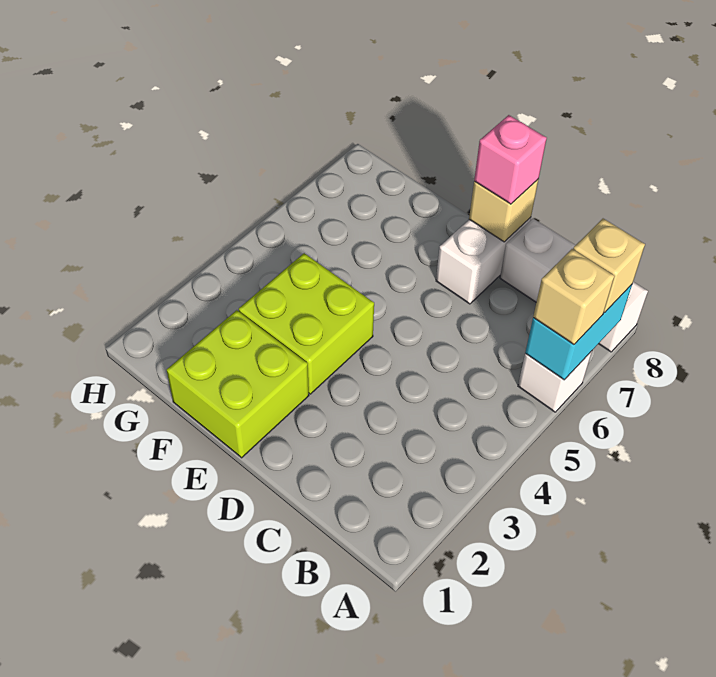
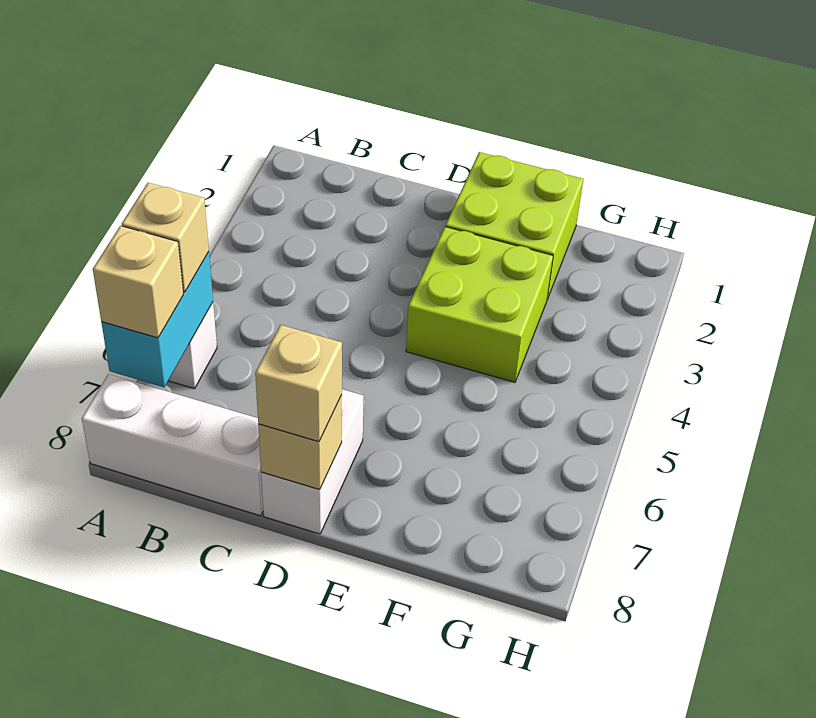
pink brick D8 level 3 -> tan brick D8 level 3

